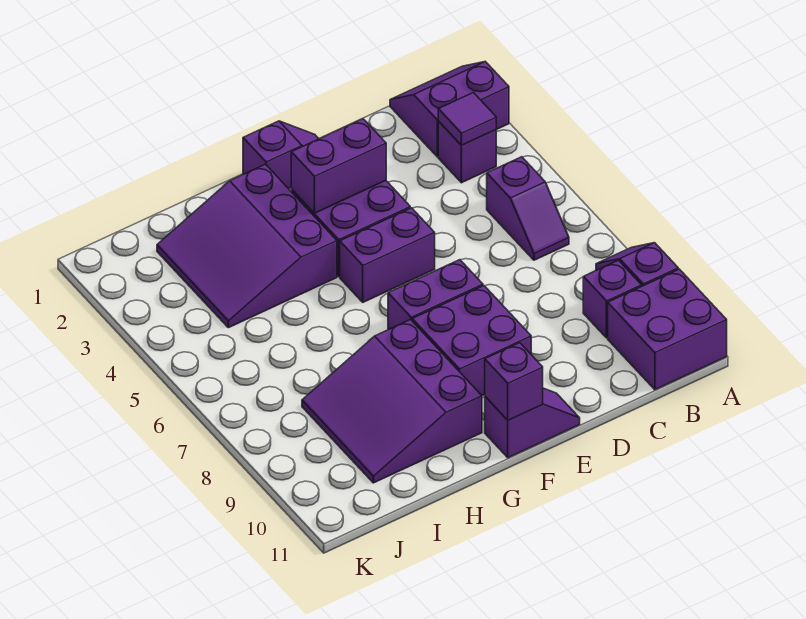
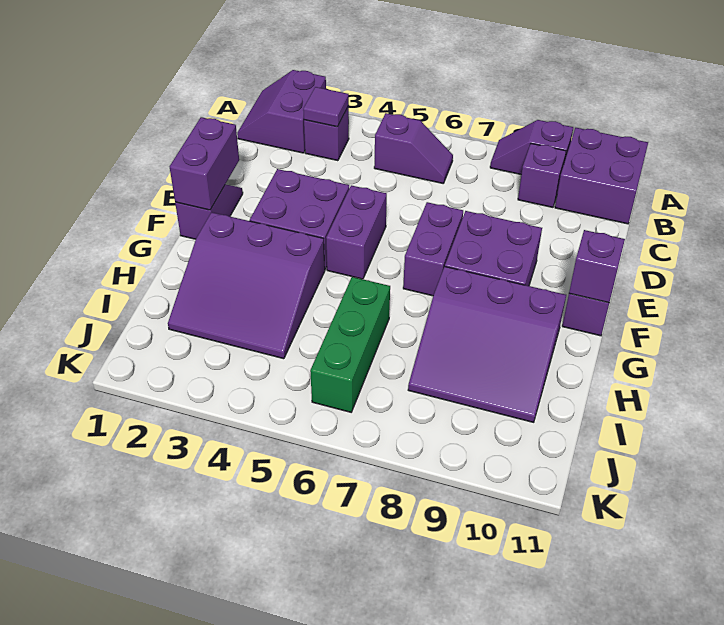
purple brick E3:F3 level 2 -> purple brick E1:F1 level 2
none -> green brick H6:J6 level 1

